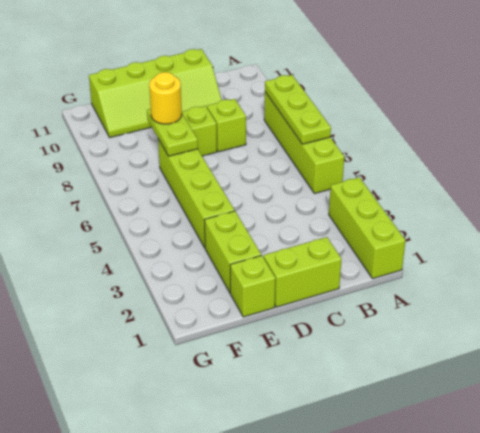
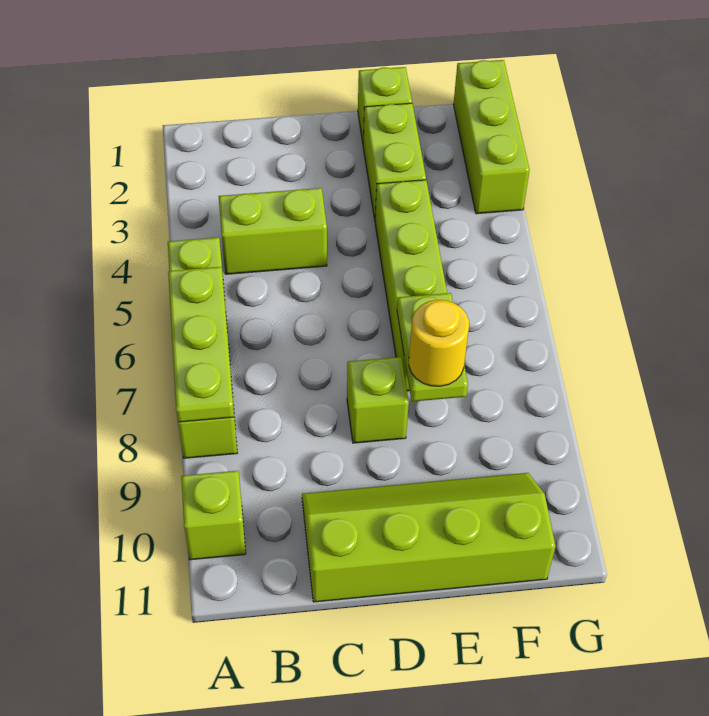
lime brick A1:A3 level 1 -> lime brick G1:G3 level 1
lime brick C1:D1 level 1 -> lime brick B4:C4 level 1
lime brick C8 level 1 -> lime brick A10 level 1

